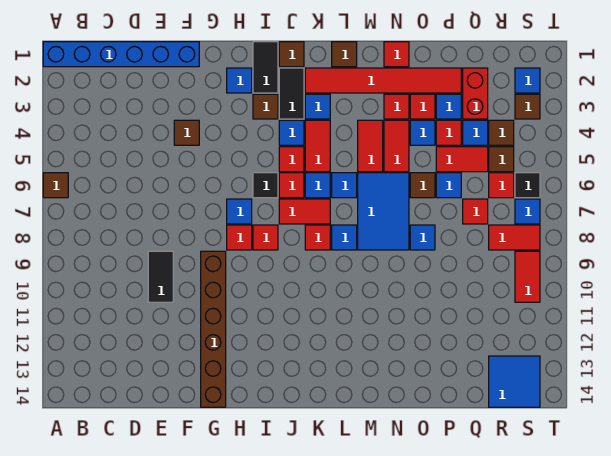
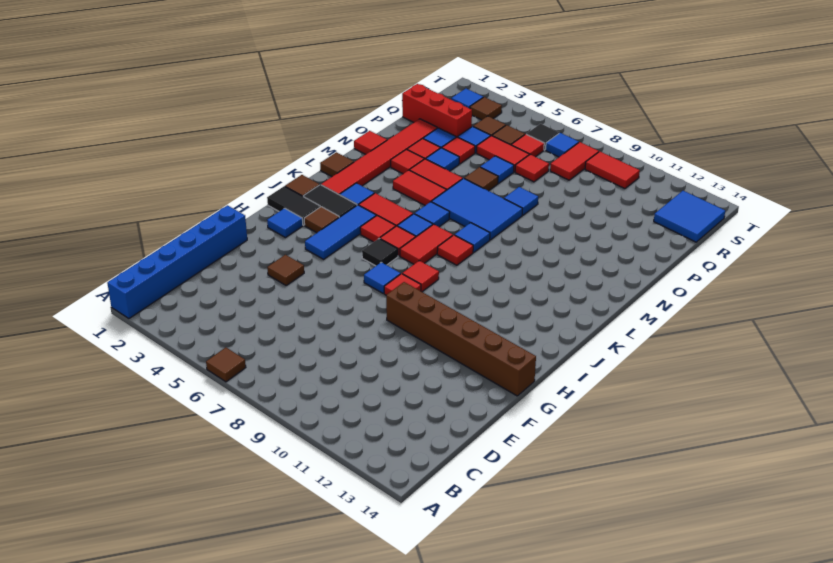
black tile E9:E10 level 1 -> none
blue tile J4 level 1 -> blue tile H4:J4 level 1
red tile P5:Q5 level 1 -> red tile Q5:Q6 level 1
red brick Q2:Q3 level 1 -> red brick Q1:Q3 level 1

